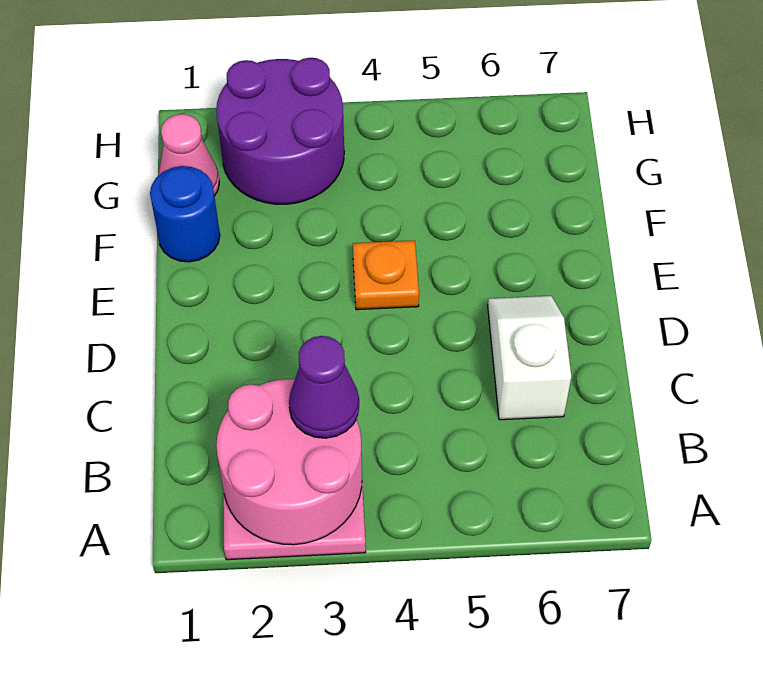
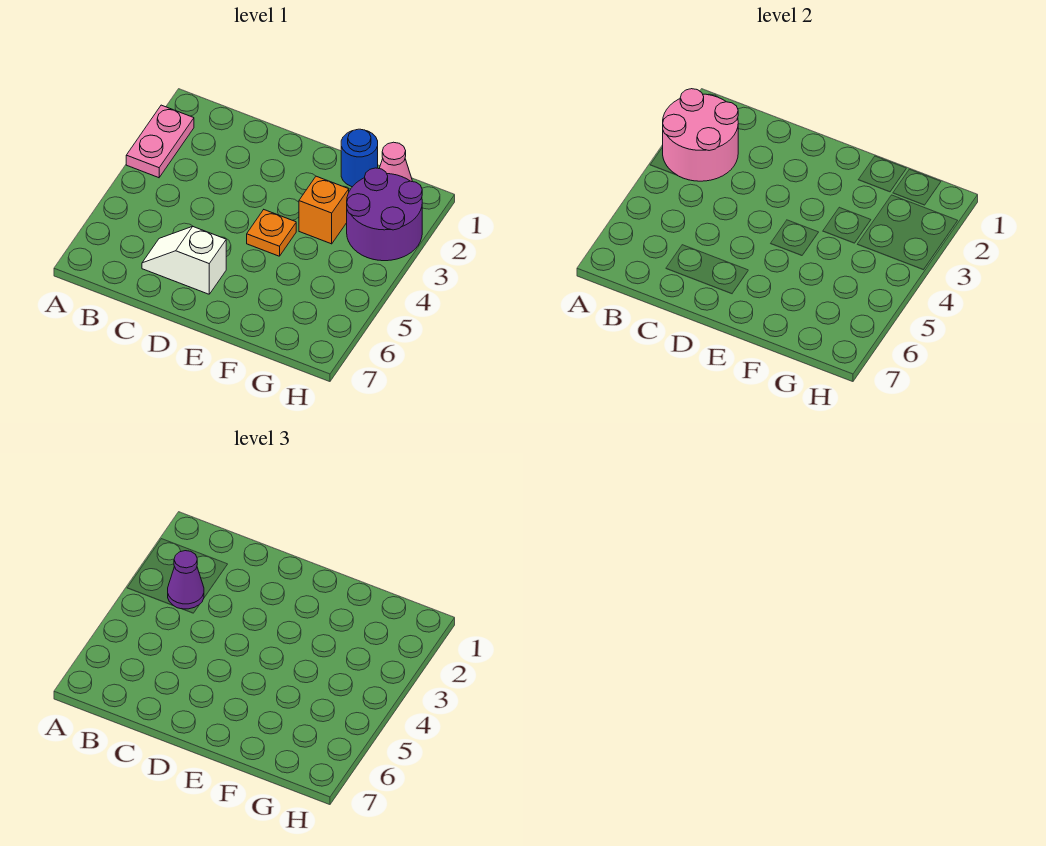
white slope C6:D6 level 1 top C -> white slope C6:D6 level 1 top D
none -> orange brick F3 level 1

